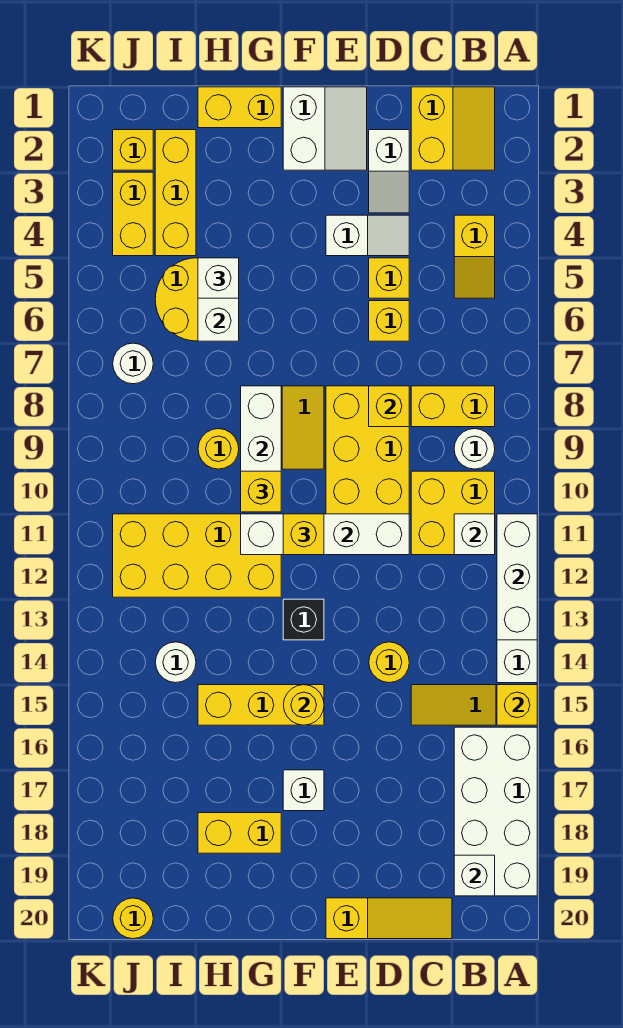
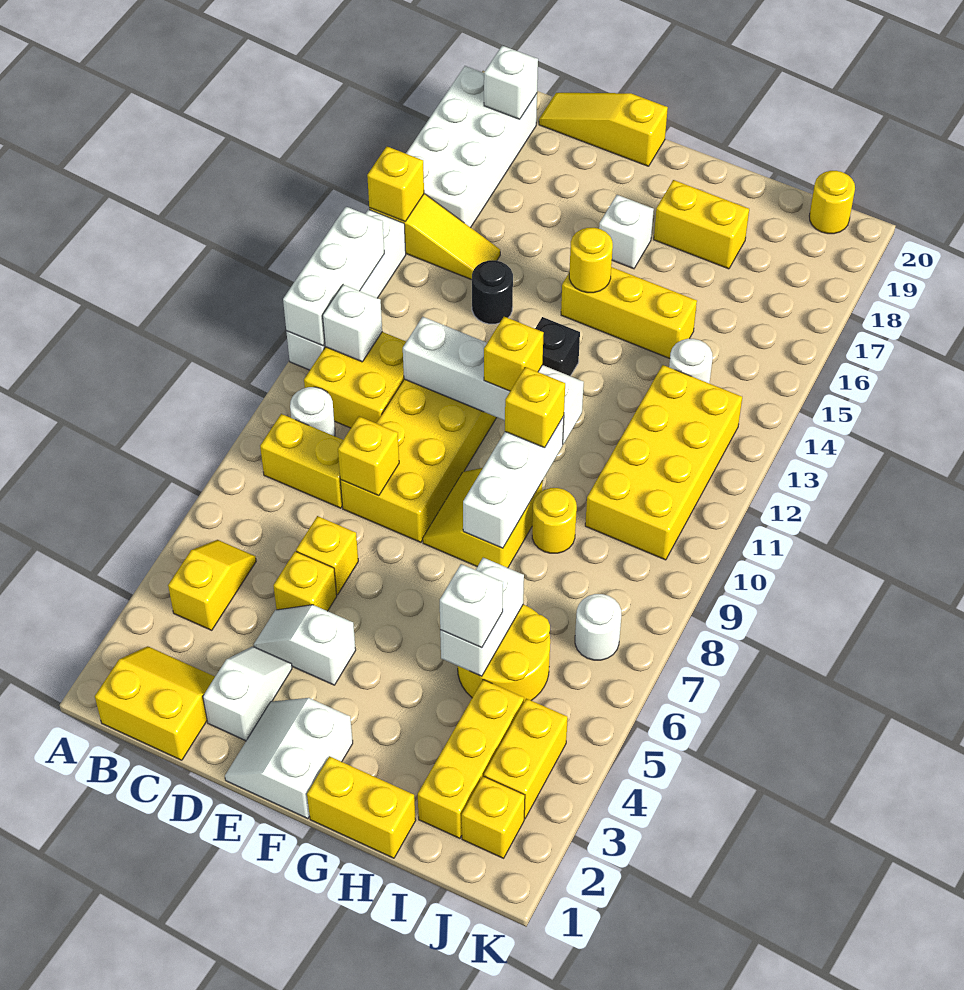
yellow slope B1:C2 level 1 top C -> yellow slope B1:C2 level 1 top 1
yellow round brick D14 level 1 -> black round brick D14 level 1
yellow brick G11:J12 level 1 -> yellow brick I10:J13 level 1

